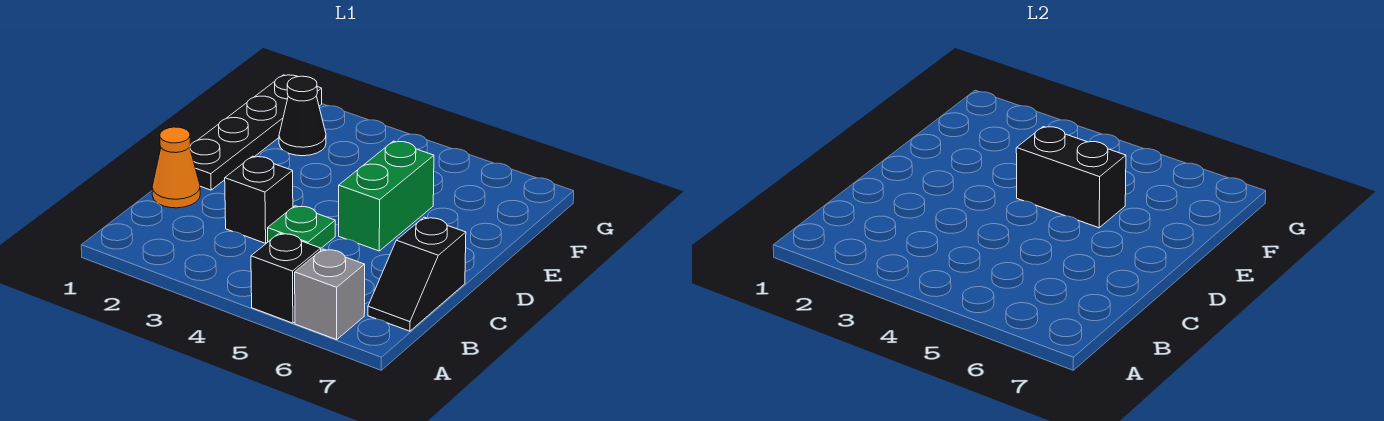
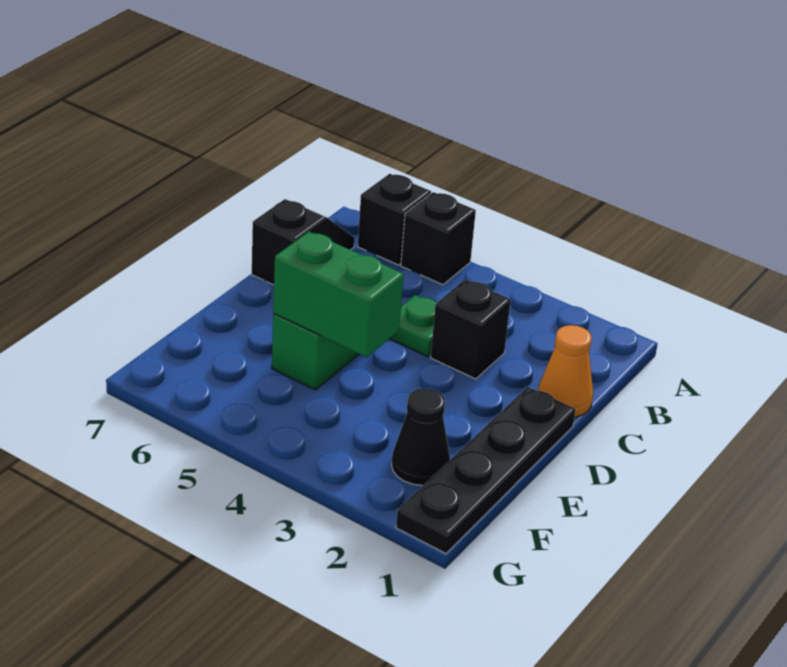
grey brick A6 level 1 -> black brick A6 level 1
black brick E4:E5 level 2 -> green brick E4:E5 level 2

